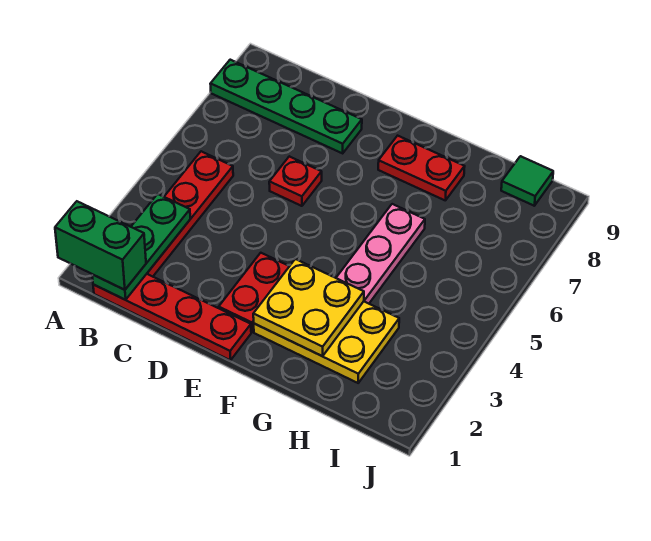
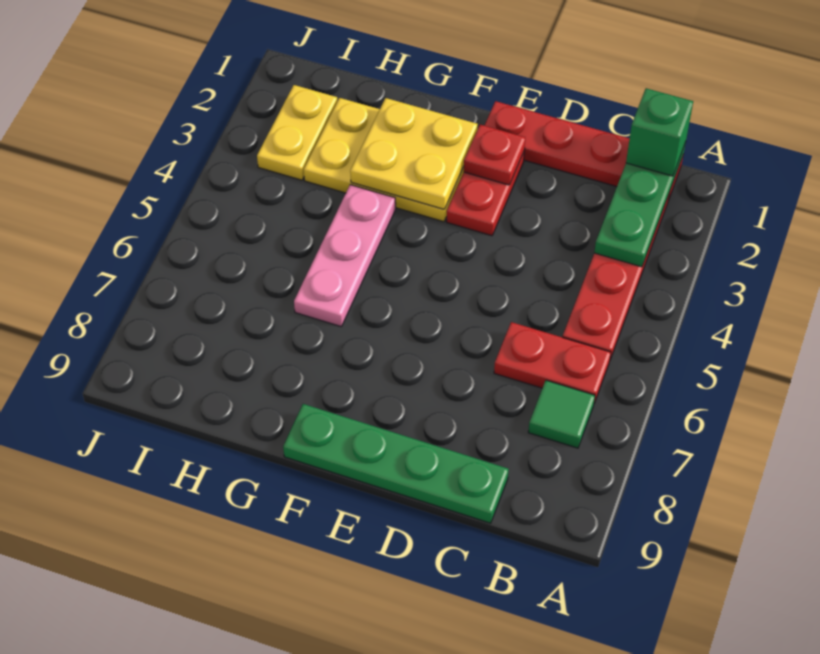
green brick A1:B1 level 3 -> green brick B1 level 3
green plate A8:D8 level 1 -> green plate C9:F9 level 1
red plate D6 level 1 -> red plate E2 level 2
red plate F8:G8 level 1 -> red plate B6:C6 level 1
none -> yellow plate I2:I3 level 1
green tile I9 level 1 -> green tile B7 level 1

